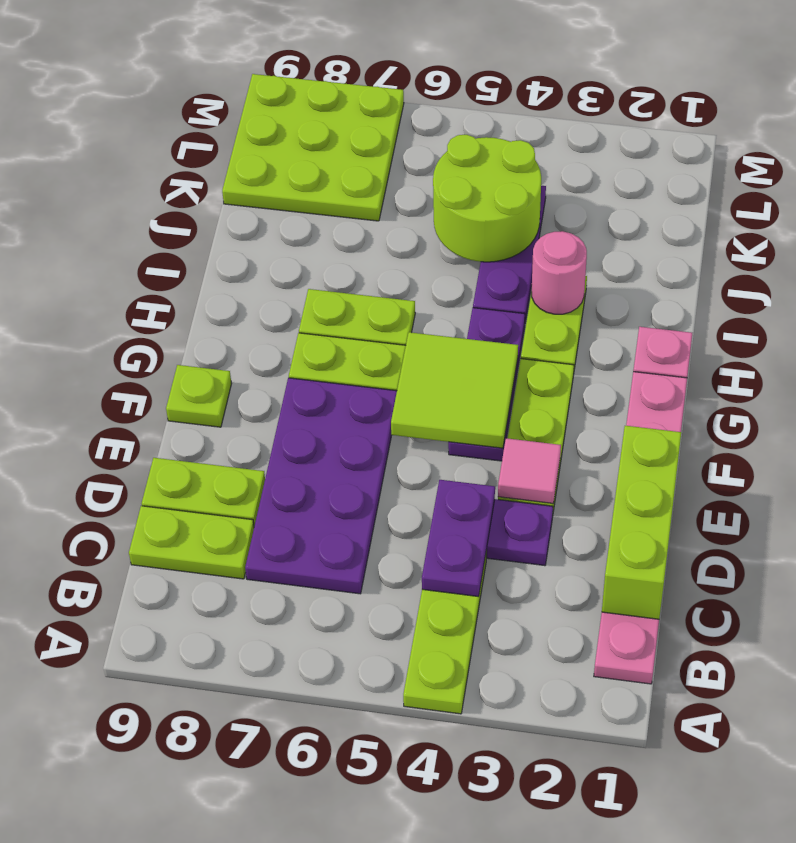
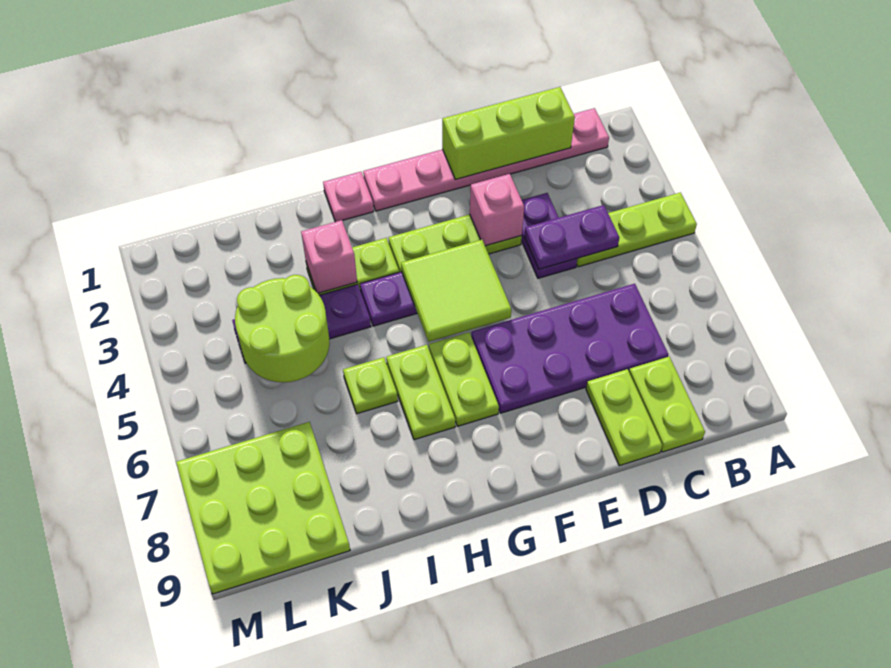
pink tile E3 level 2 -> pink brick E3 level 2
lime plate F9 level 1 -> lime plate I6 level 1
pink round brick I3 level 2 -> pink brick I3 level 2

